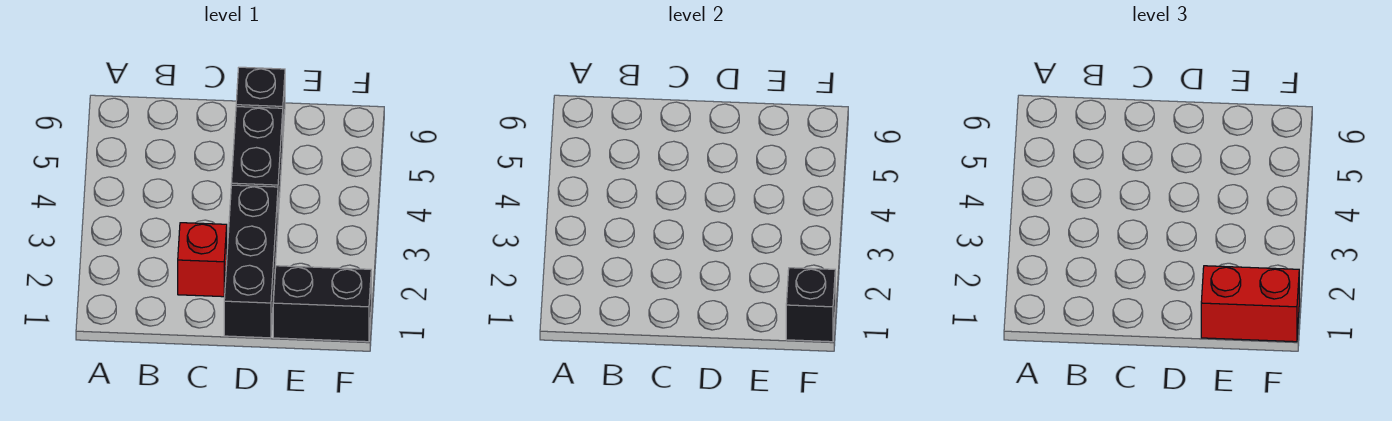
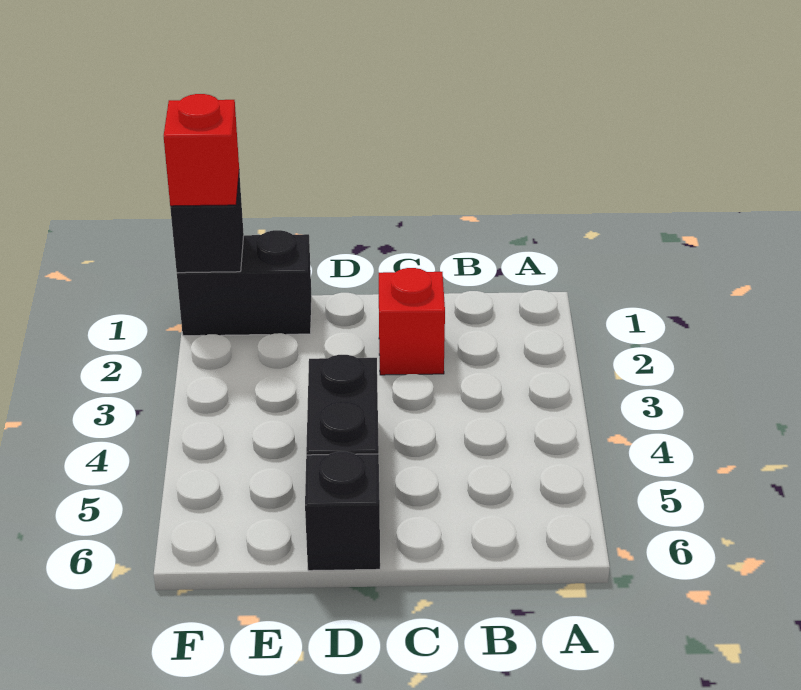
black brick D1:D3 level 1 -> none
red brick E1:F1 level 3 -> red brick F1 level 3

